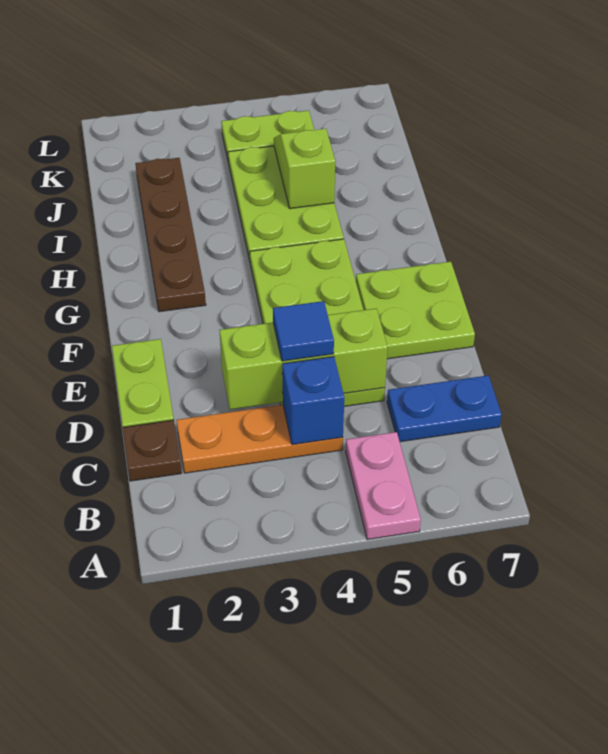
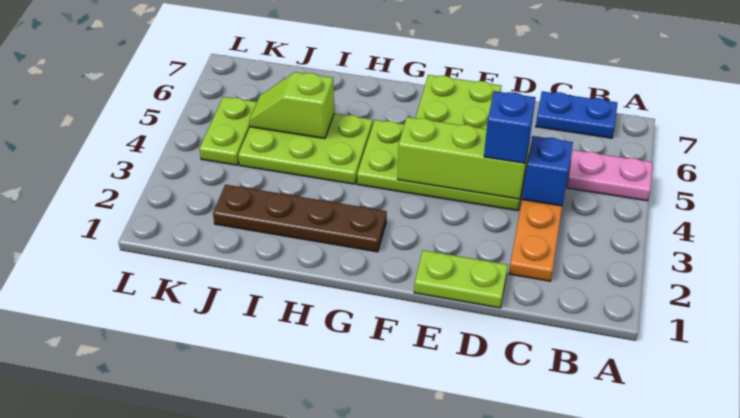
brown plate C1 level 1 -> none
blue plate C6:C7 level 1 -> blue plate B7:C7 level 1
lime brick D3:D5 level 2 -> lime brick D4:F4 level 2
blue tile D4 level 3 -> blue brick D4 level 3

